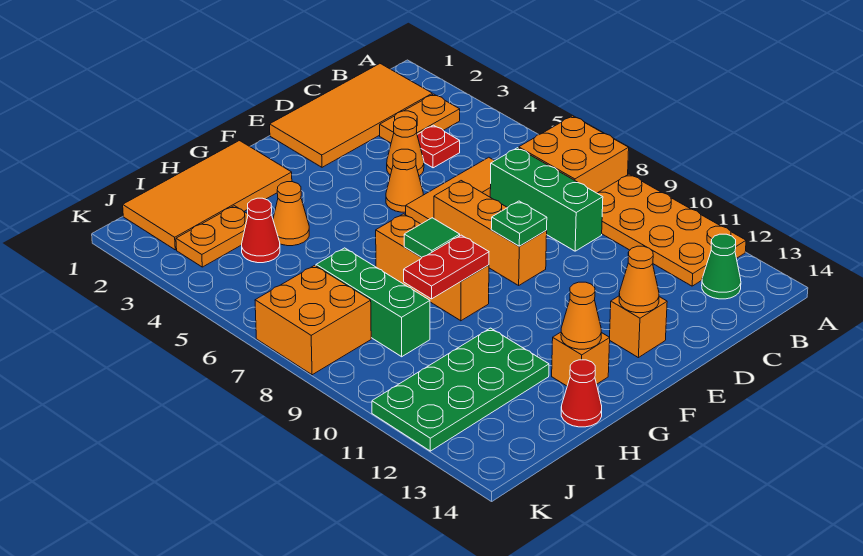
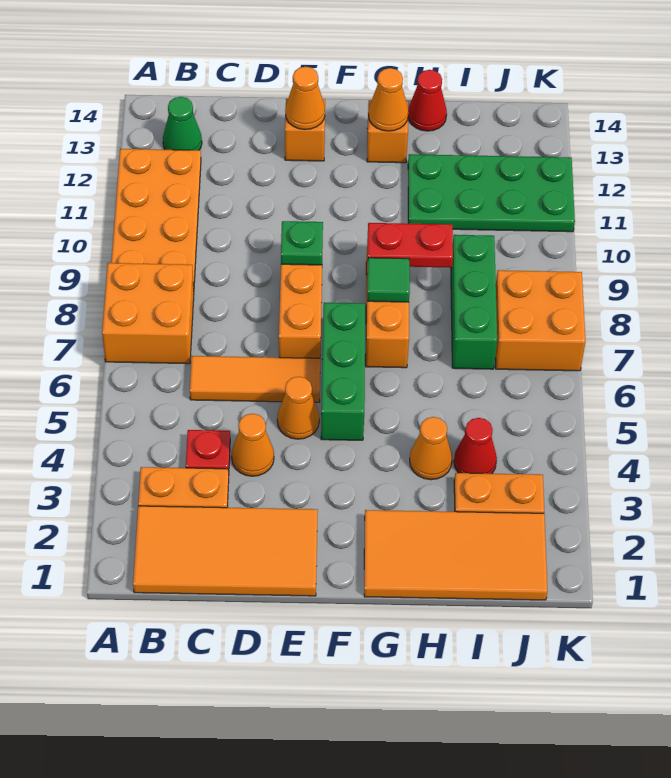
green brick C7:C9 level 1 -> green brick F5:F7 level 1

